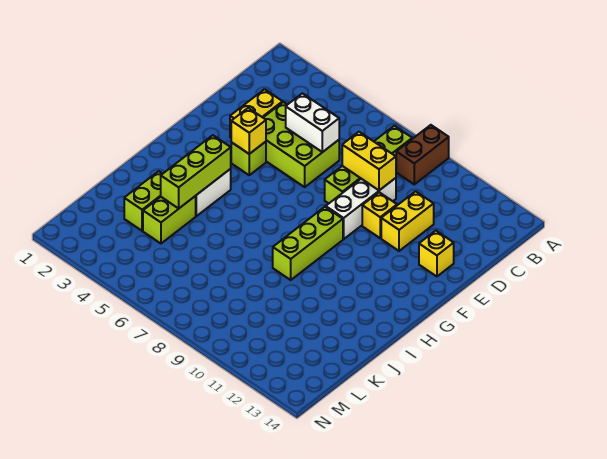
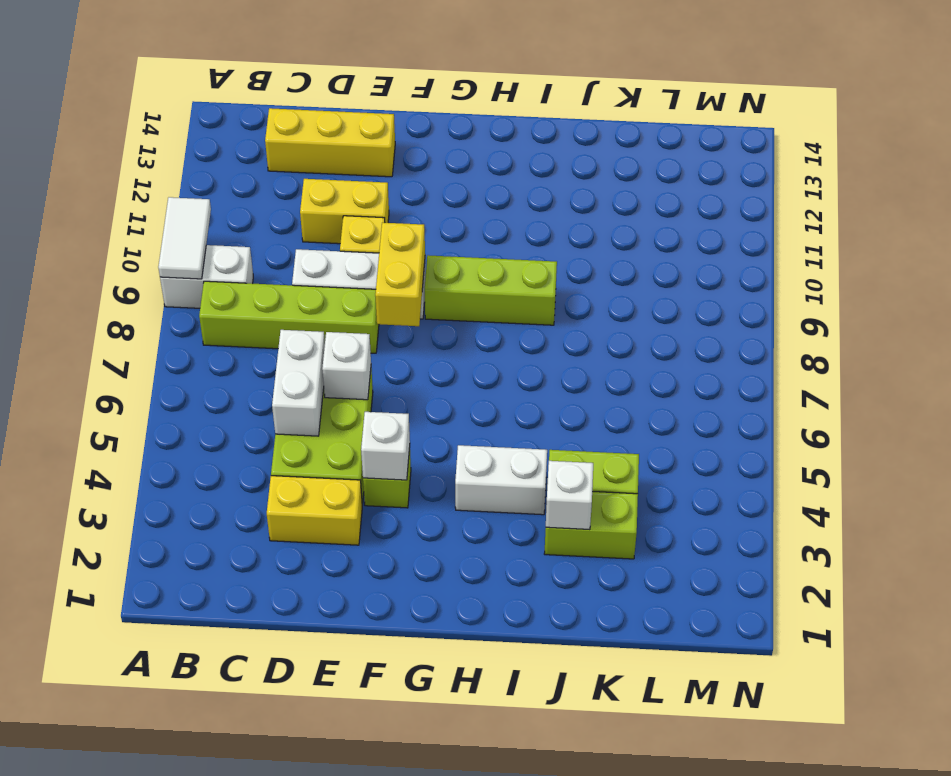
brown brick A9:B9 level 1 -> white brick A9:B9 level 1
none -> white tile A9:A10 level 2
yellow brick D8:D9 level 2 -> yellow brick F8:F9 level 2
none -> white brick E6 level 2
yellow brick E13 level 1 -> yellow brick C13:E13 level 1
yellow brick F4 level 2 -> white brick F4 level 2
lime brick H4:J4 level 2 -> none
none -> white brick J3 level 2

